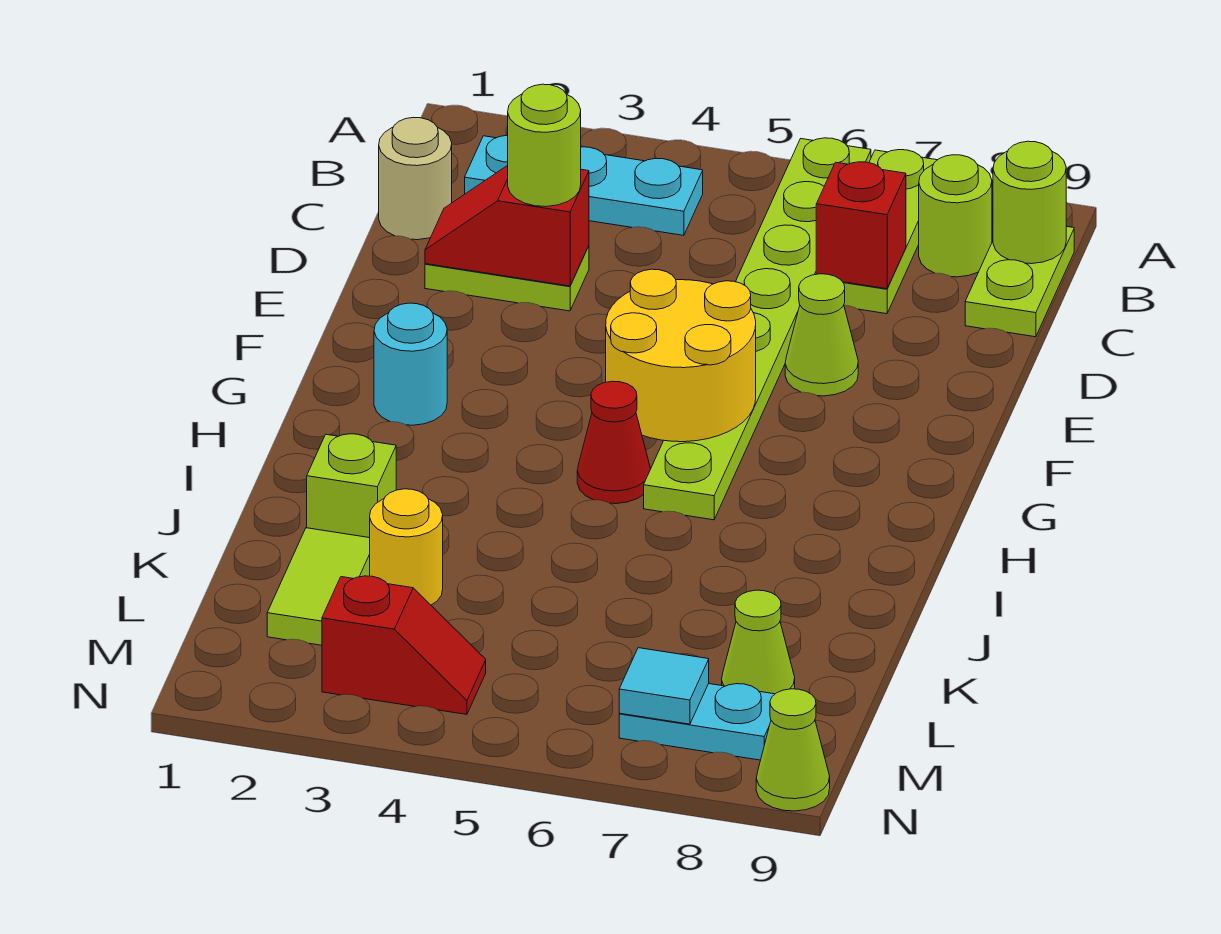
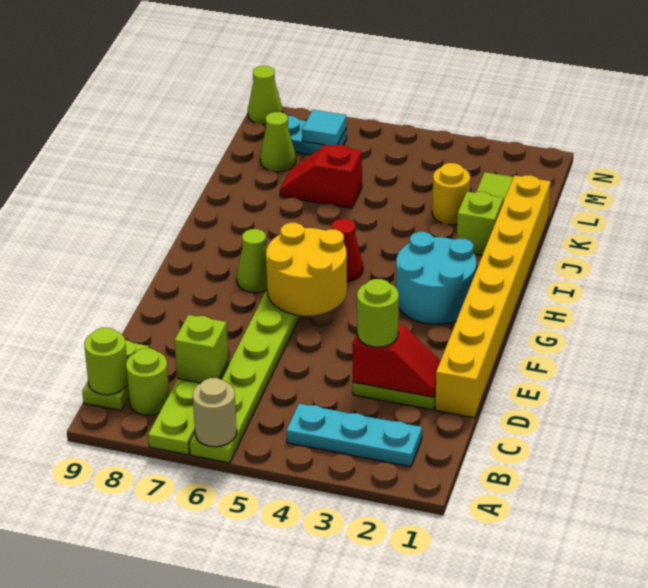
tan round brick C1 level 1 -> tan round brick A6 level 2
red brick C7 level 2 -> lime brick C7 level 2
none -> yellow brick D1:K1 level 1
lime cone E7 level 1 -> lime cone G7 level 1
cyan round brick G2 level 1 -> cyan round brick G2:H3 level 1
red slope M3:M4 level 1 top 3 -> red slope K6:K7 level 1 top 6

